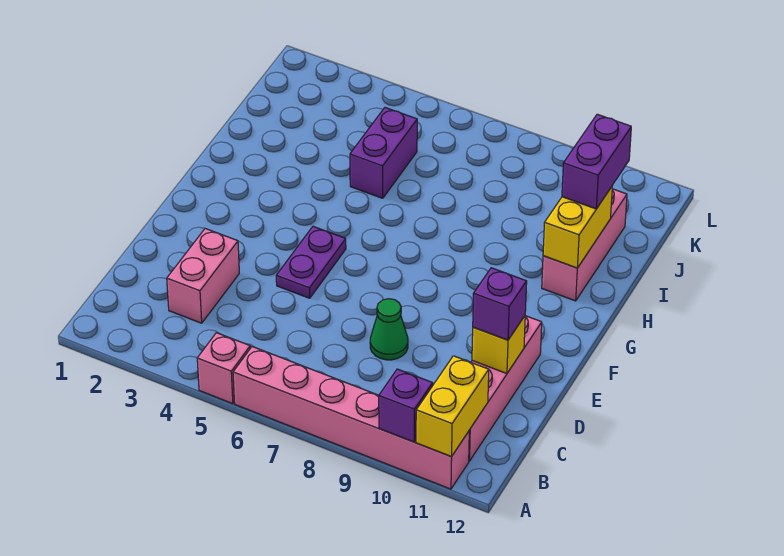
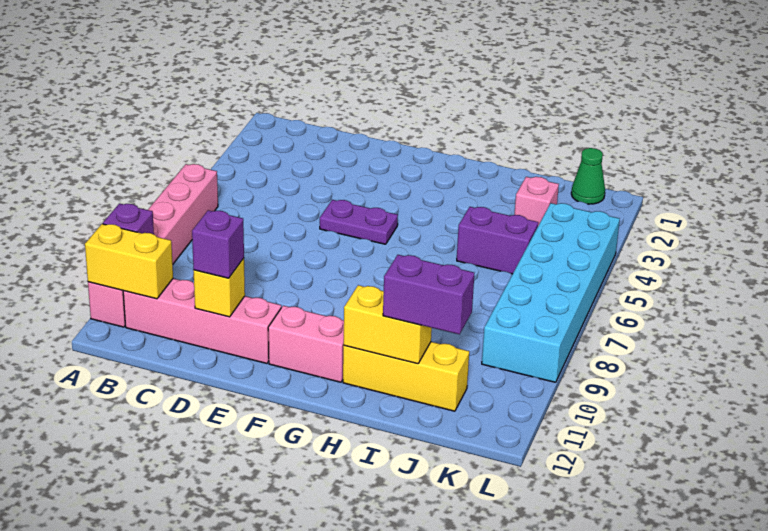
pink brick A5 level 1 -> pink brick J3 level 1
pink brick C3:D3 level 1 -> pink brick F11:G11 level 1
green cone D8 level 1 -> green cone K1 level 1
pink brick H11:J11 level 1 -> yellow brick H11:J11 level 1
none -> cyan brick K4:L9 level 1

